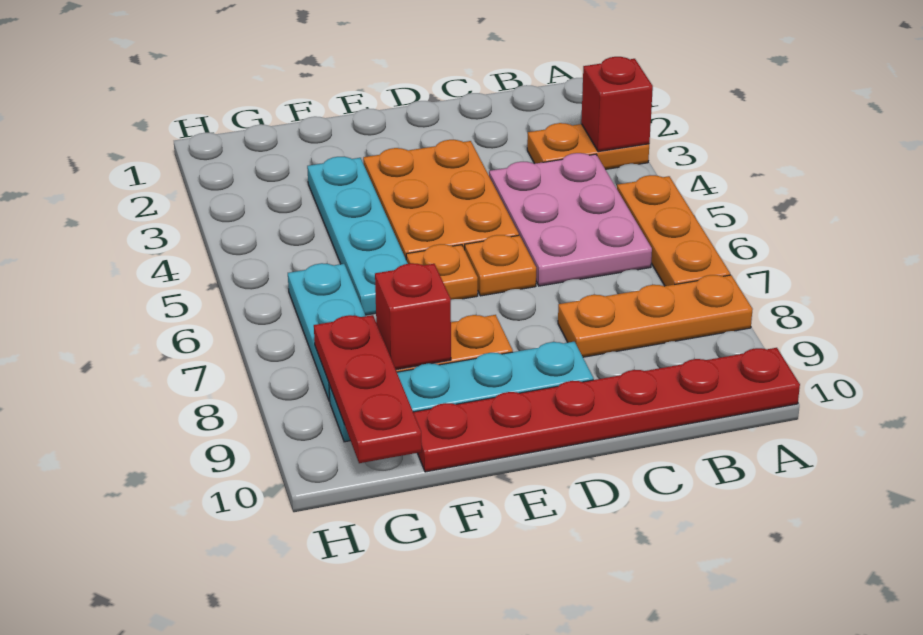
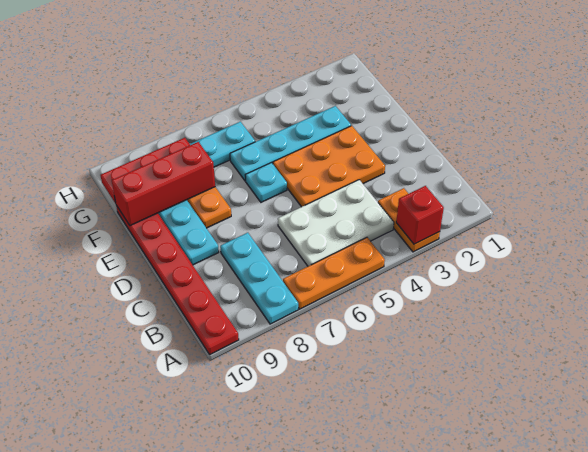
orange plate A8:C8 level 1 -> cyan plate A8:C8 level 1
pink plate B4:C6 level 1 -> white plate B4:C6 level 1
orange plate D6 level 1 -> none
orange plate E6 level 1 -> cyan plate E6 level 1
red brick F8 level 2 -> red brick F8:F10 level 2

